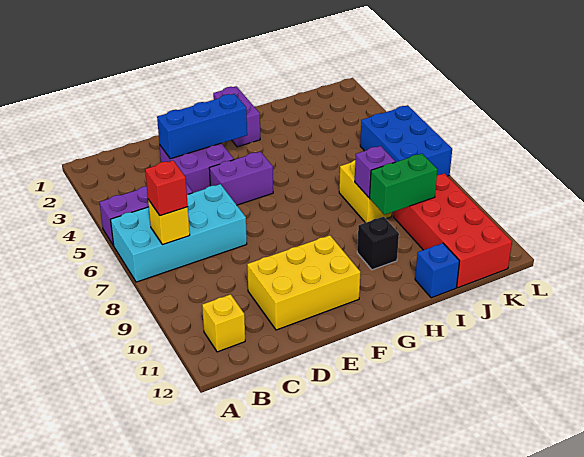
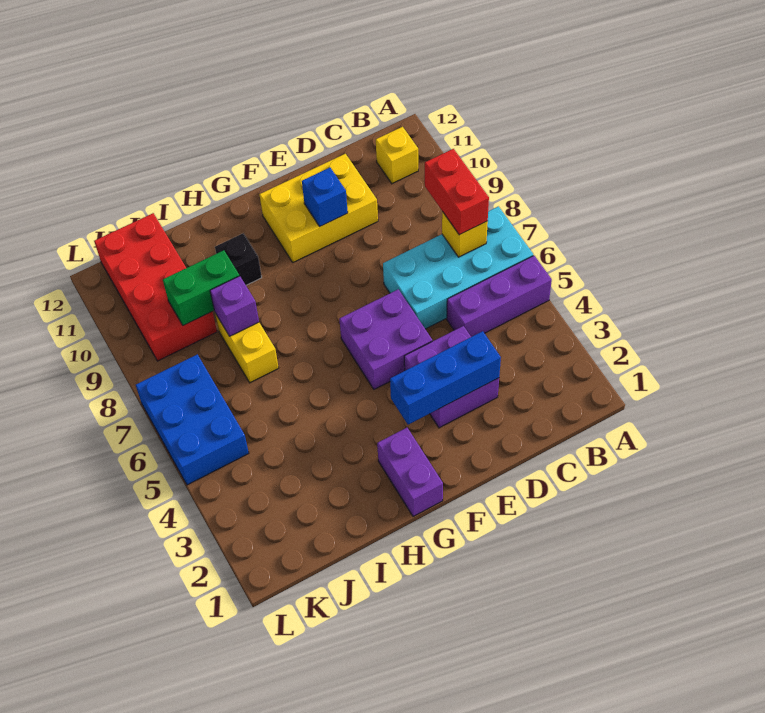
red brick B7 level 3 -> red brick B7:B8 level 3
purple brick E5:F5 level 1 -> purple brick E5:F6 level 1
blue brick I12 level 1 -> blue brick E10 level 2

